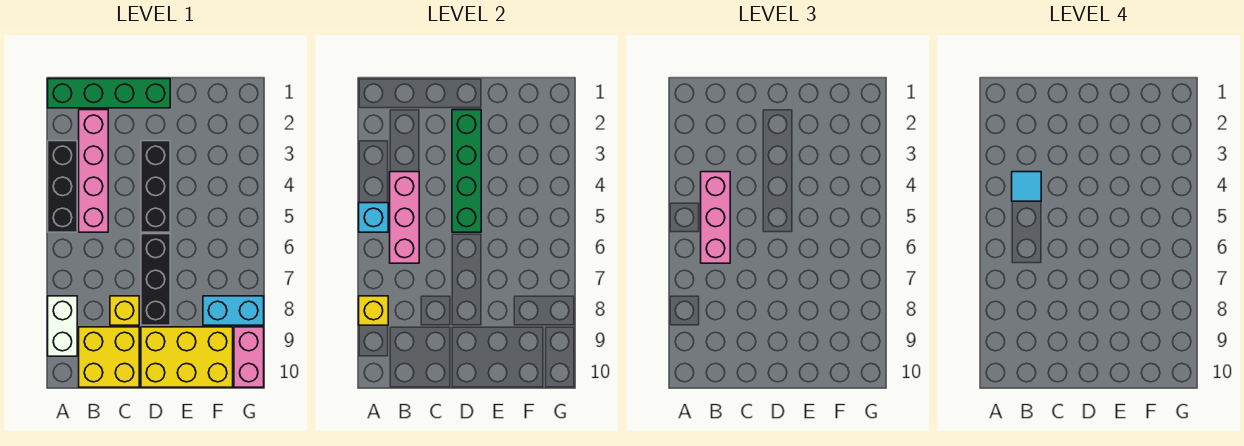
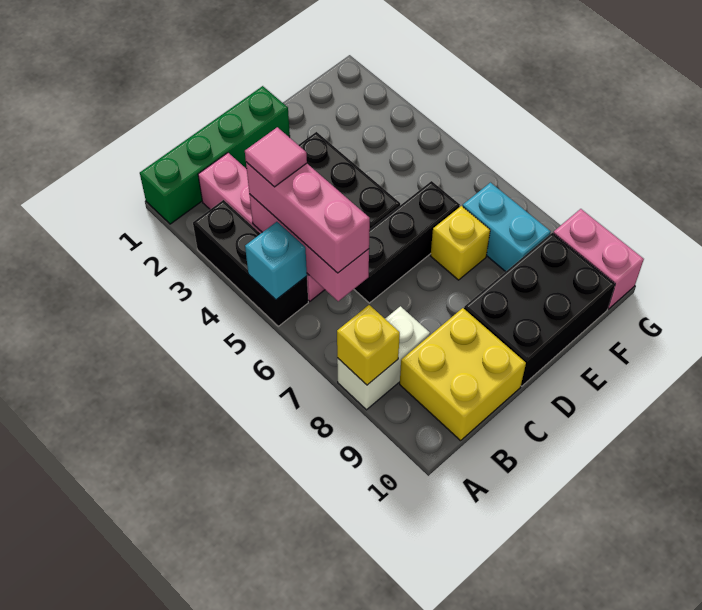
white brick A8:A9 level 1 -> white brick A8:B8 level 1
cyan tile B4 level 4 -> pink tile B4 level 4
yellow brick C8 level 1 -> yellow brick E7 level 1
green brick D2:D5 level 2 -> none
black brick D6:D8 level 1 -> black brick C6:E6 level 1
yellow brick D9:F10 level 1 -> black brick D9:F10 level 1
cyan brick F8:G8 level 1 -> cyan brick F7:F8 level 1

